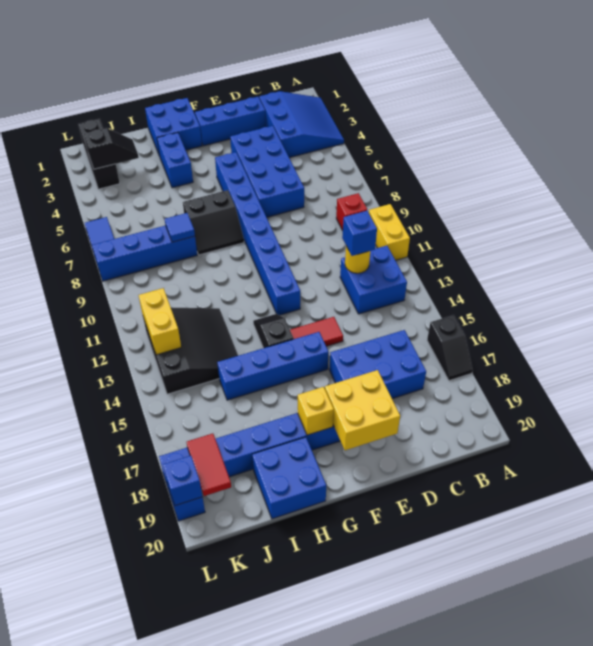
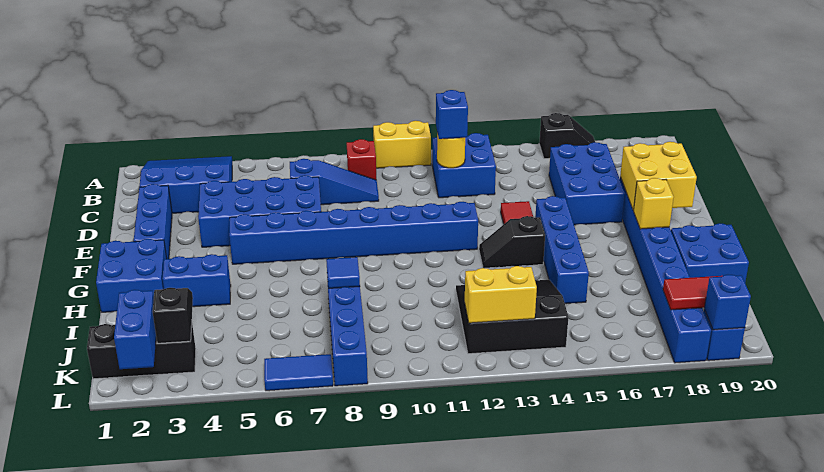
none -> blue slope C7:C9 level 1 top 7
black slope G7:H8 level 1 top 7 -> none
none -> blue brick K2:L2 level 2

